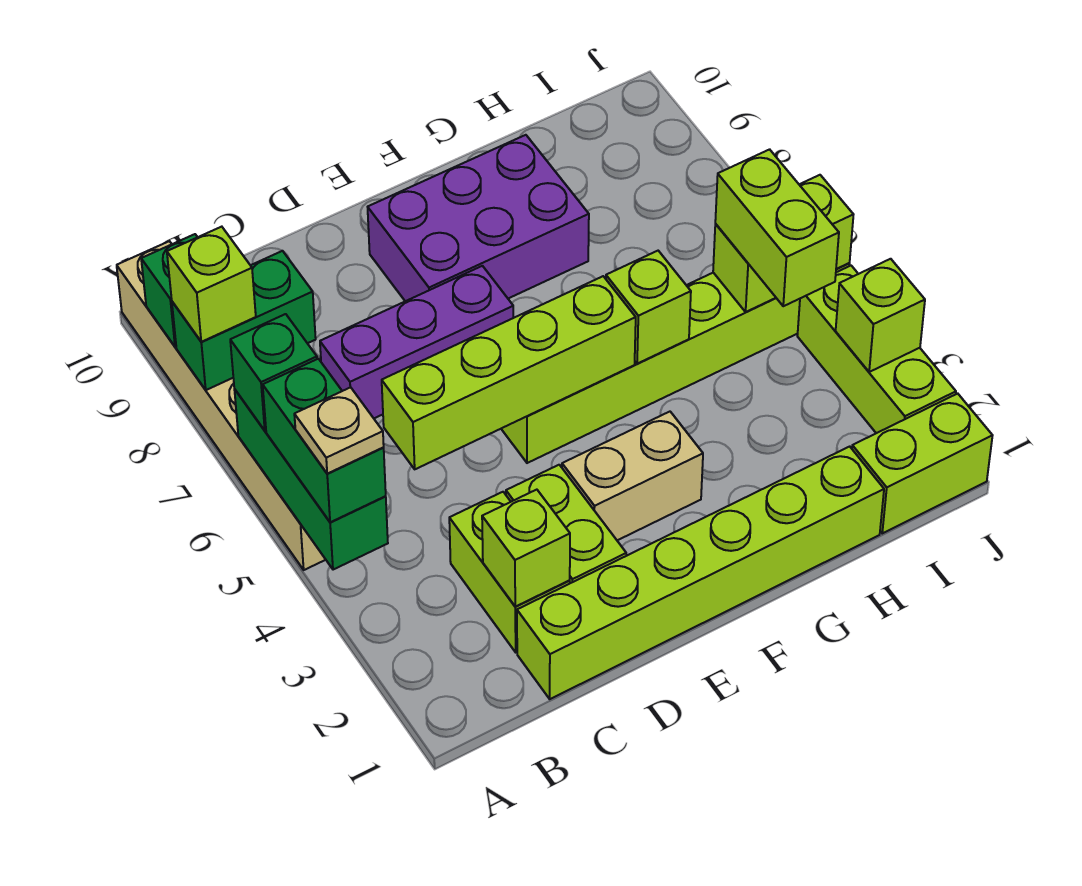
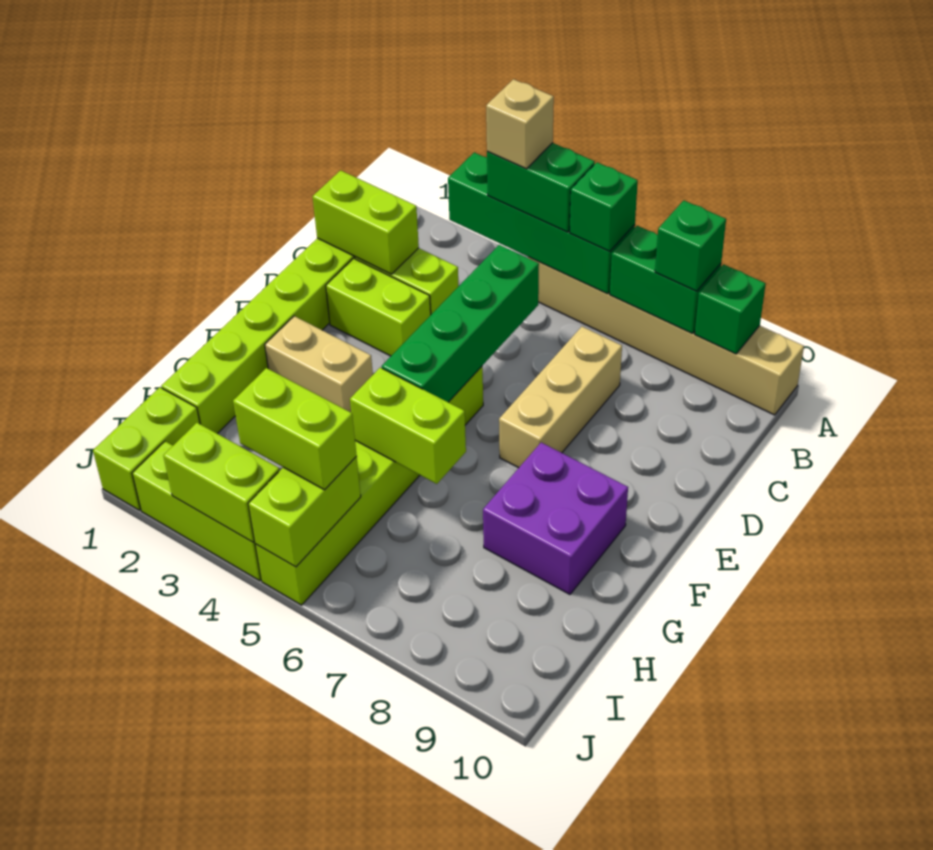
green brick A4:A6 level 2 -> green brick A3:A6 level 2
tan plate A4 level 4 -> tan brick A4 level 4
green brick A8:B8 level 2 -> green brick A7:A8 level 2
lime brick A8 level 3 -> green brick A8 level 3
lime brick C2 level 2 -> lime brick C1:C2 level 2
lime brick C5:F5 level 2 -> green brick C5:F5 level 2
purple brick C7:E7 level 1 -> tan brick C7:E7 level 1
tan brick E3:F3 level 1 -> tan brick F2:F3 level 1
purple brick E8:G9 level 1 -> purple brick F8:G9 level 1
lime brick G5 level 2 -> lime brick G5:G6 level 2
lime brick J3 level 2 -> lime brick J3:J4 level 2

